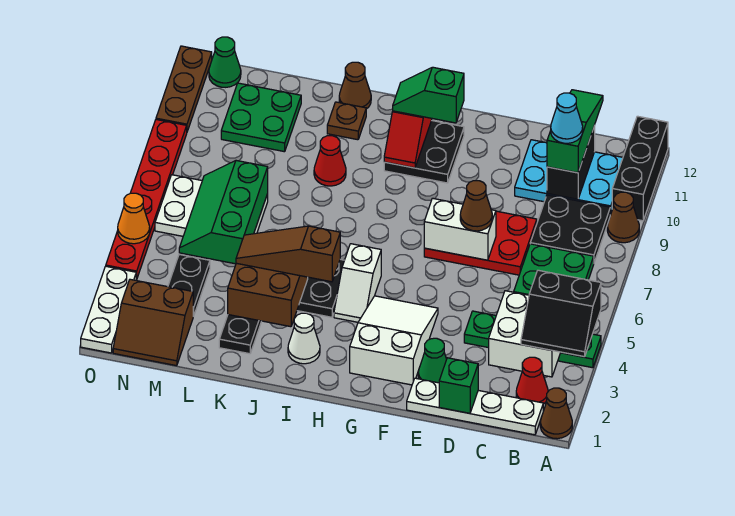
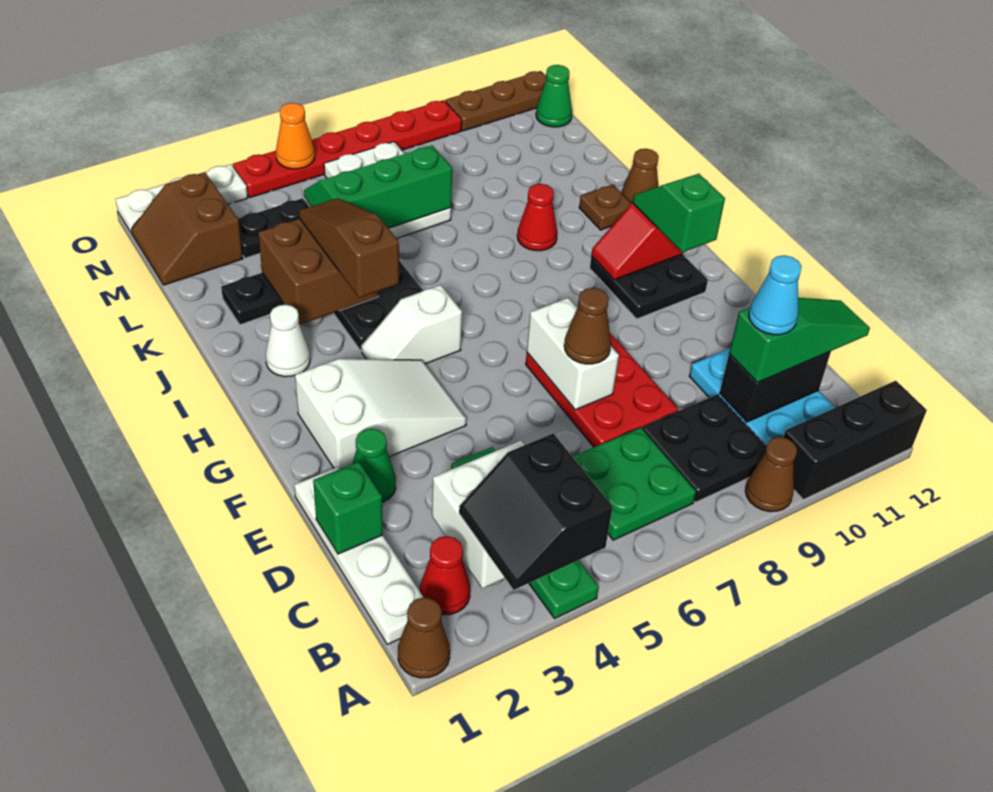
green plate L10:M11 level 1 -> none

